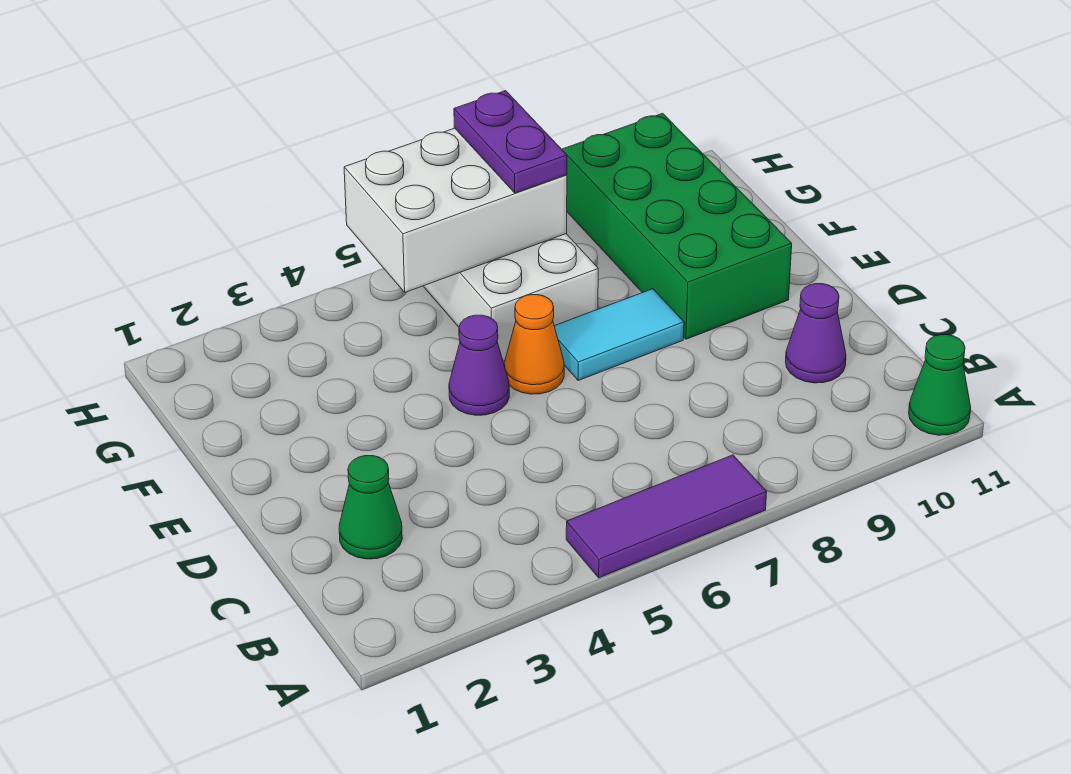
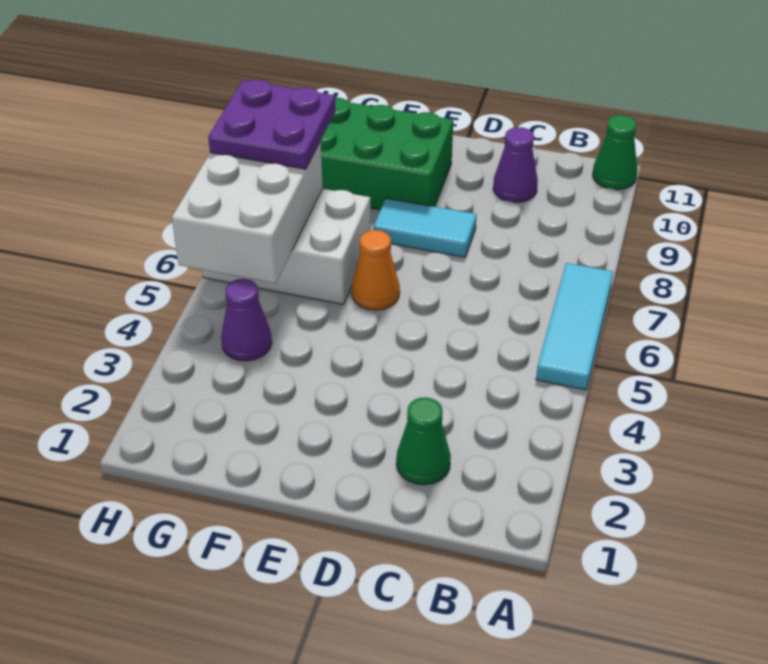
purple tile A5:A7 level 1 -> cyan tile A5:A7 level 1
purple cone E5 level 1 -> purple cone G4 level 1
cyan tile E7:E8 level 1 -> cyan tile D8:E8 level 1
purple plate G7:H7 level 3 -> purple plate G7:H8 level 3

